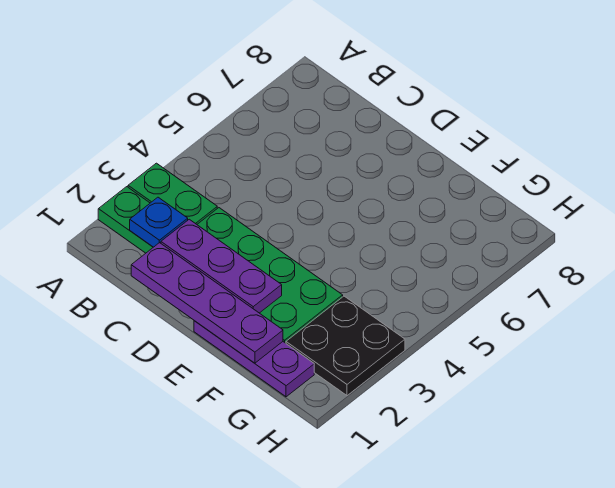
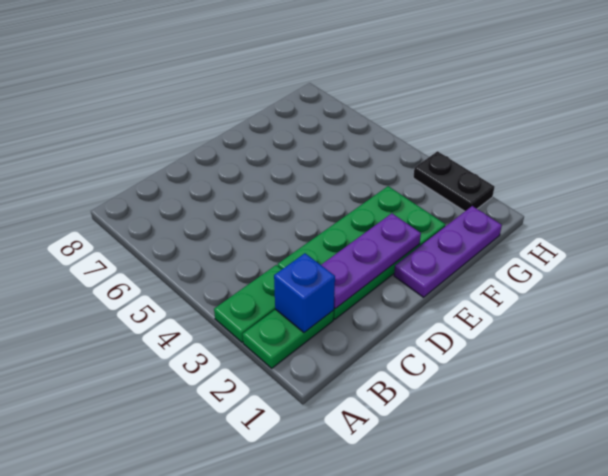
blue plate B2 level 2 -> blue brick B2 level 2
purple plate C1:F1 level 2 -> none
black plate G2:H3 level 1 -> black plate H2:H3 level 1

